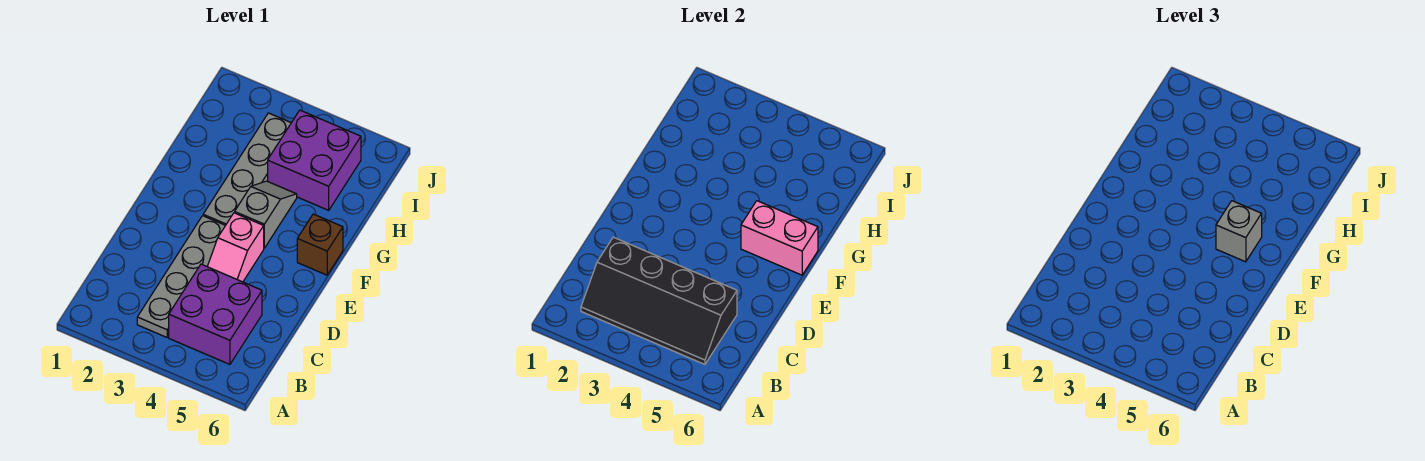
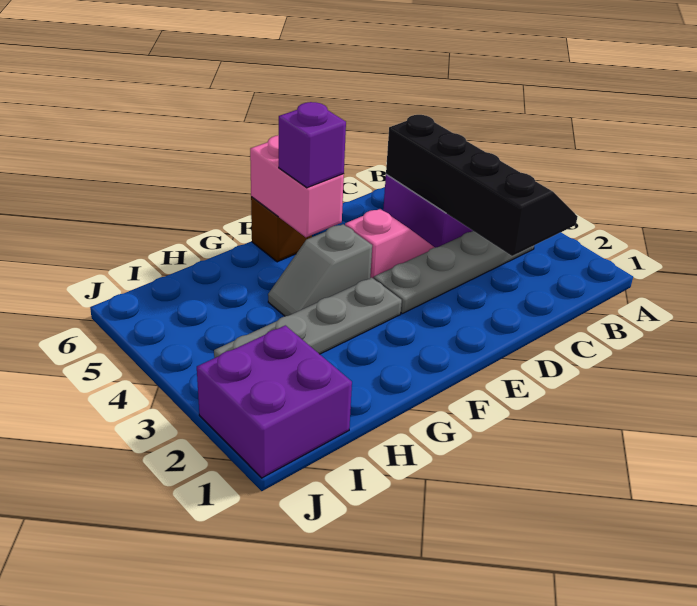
grey brick F5 level 3 -> purple brick F5 level 3
purple brick H4:I5 level 1 -> purple brick I1:J2 level 1

